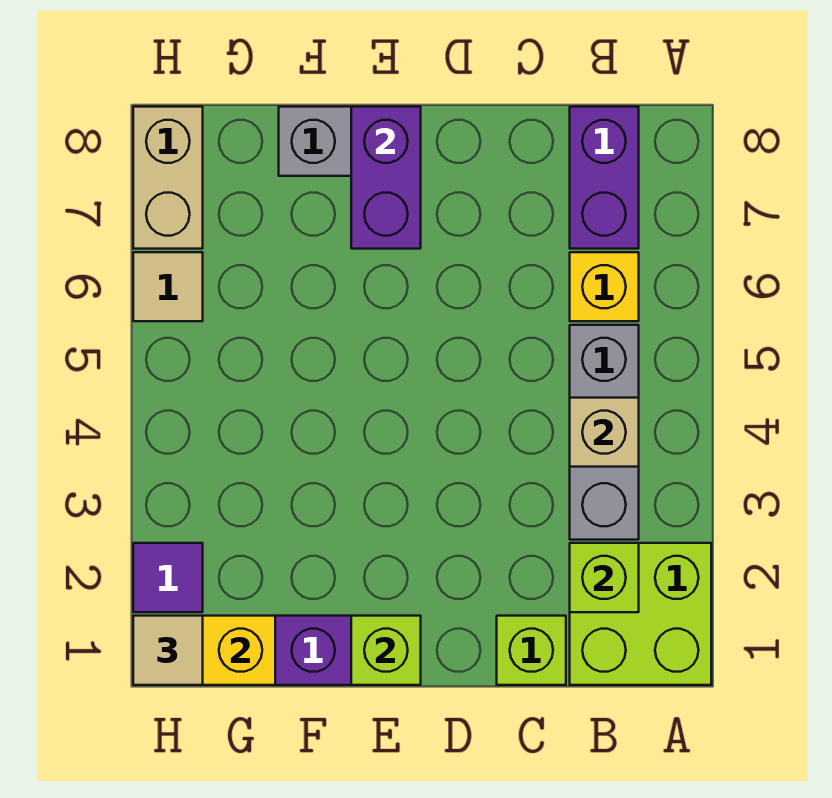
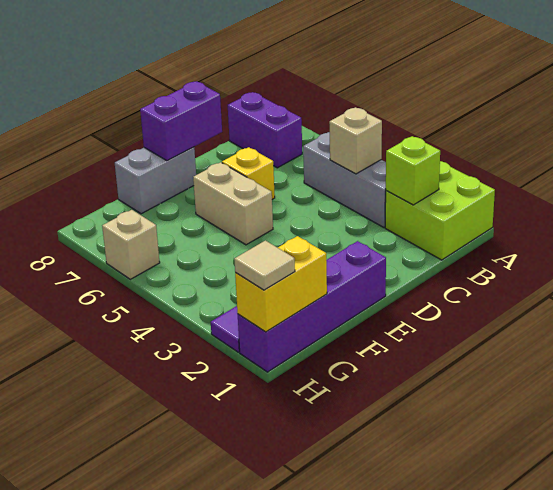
yellow brick B6 level 1 -> yellow brick D6 level 1
lime brick C1 level 1 -> none
lime brick E1 level 2 -> none
purple brick E7:E8 level 2 -> purple brick D8:E8 level 2
tan tile H6 level 1 -> tan brick H6 level 1
tan brick H7:H8 level 1 -> tan brick E5:E6 level 1

